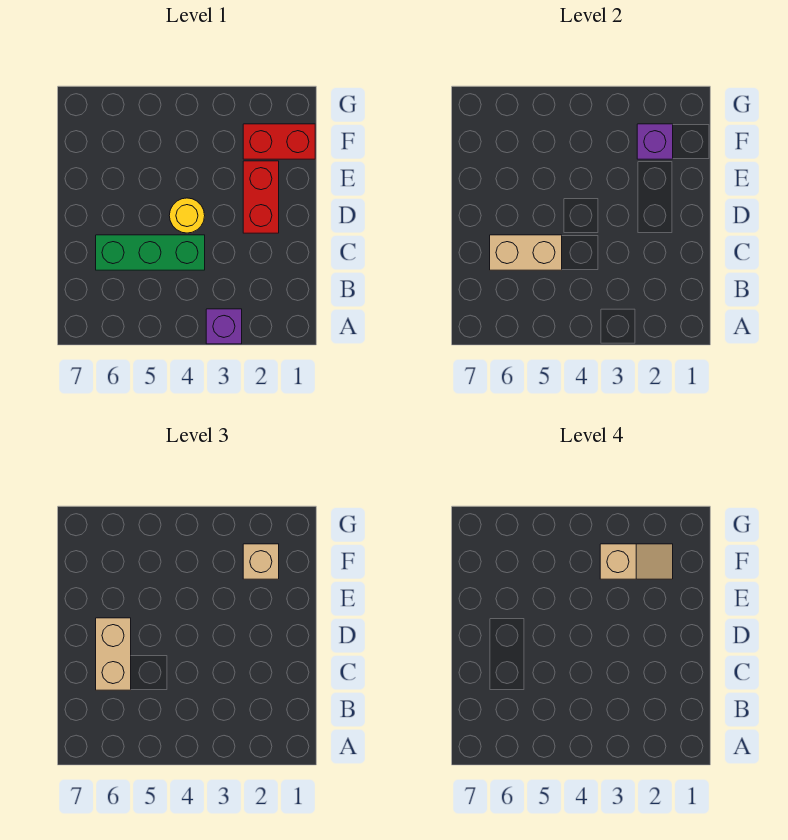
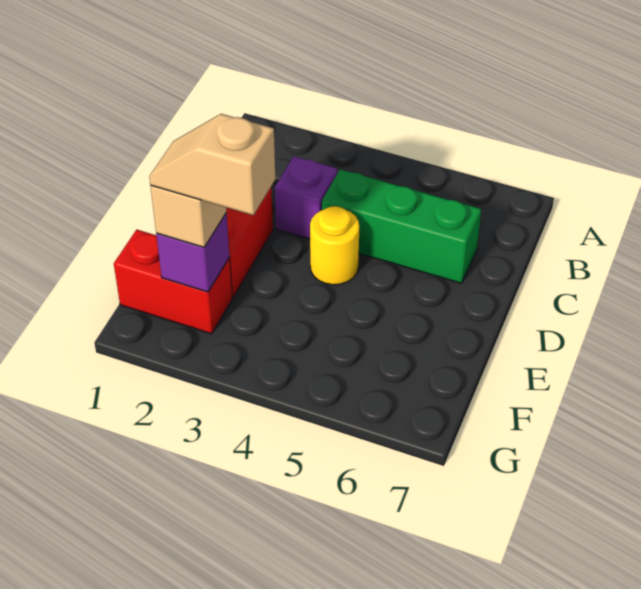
purple brick A3 level 1 -> purple brick C3 level 1
tan brick C5:C6 level 2 -> none
tan brick C6:D6 level 3 -> none

